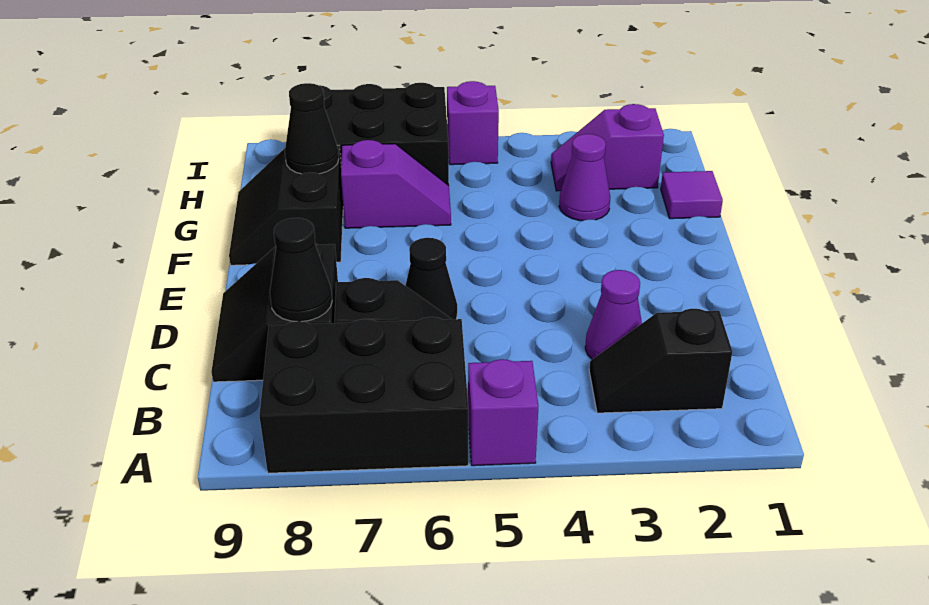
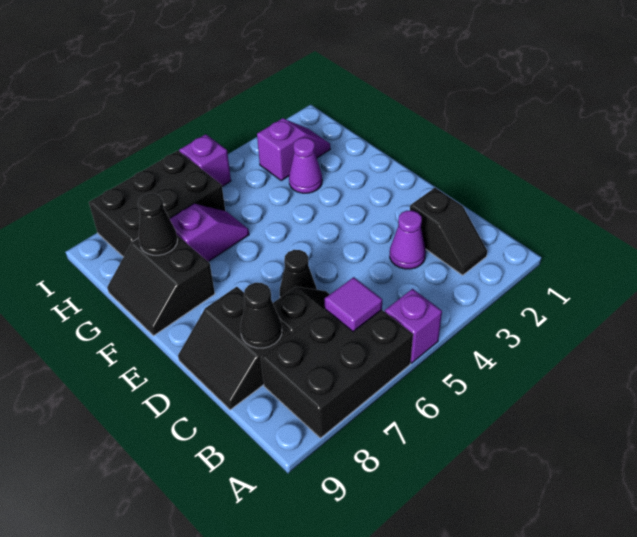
black slope B2:B3 level 1 top 2 -> black slope B2:C2 level 1 top C
purple tile G1 level 1 -> purple tile B6 level 2
purple slope H2:H3 level 1 top 2 -> purple slope H2:H3 level 1 top 3

